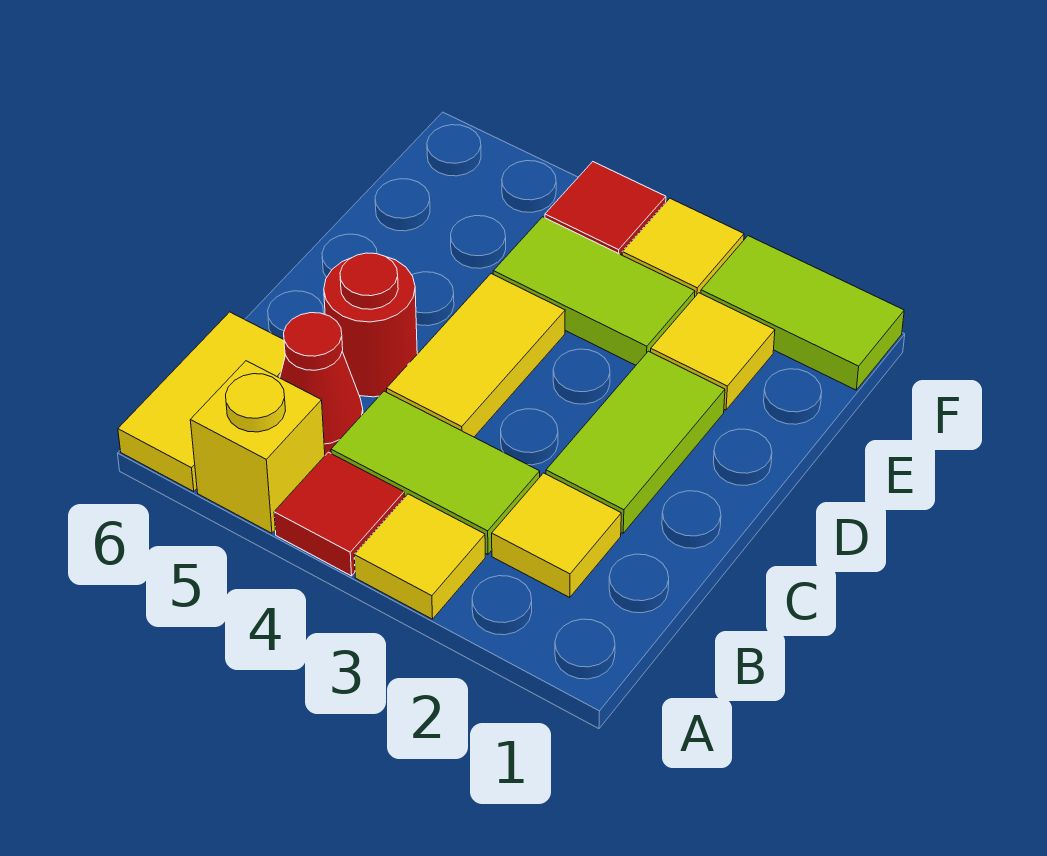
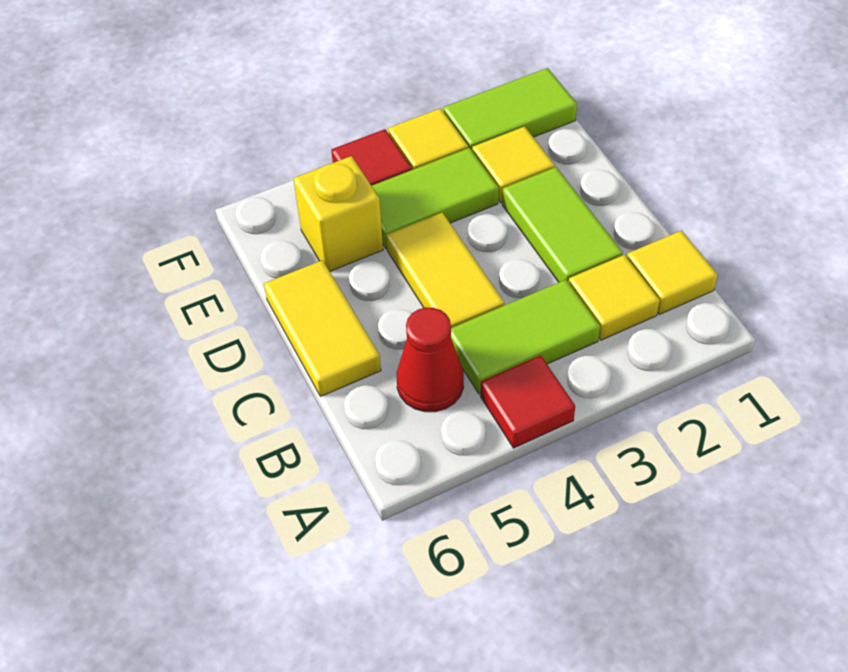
yellow tile A3 level 1 -> yellow tile B1 level 1
yellow brick A5 level 1 -> yellow brick E5 level 1
yellow tile A6:B6 level 1 -> yellow tile C6:D6 level 1
red round brick C5 level 1 -> none

